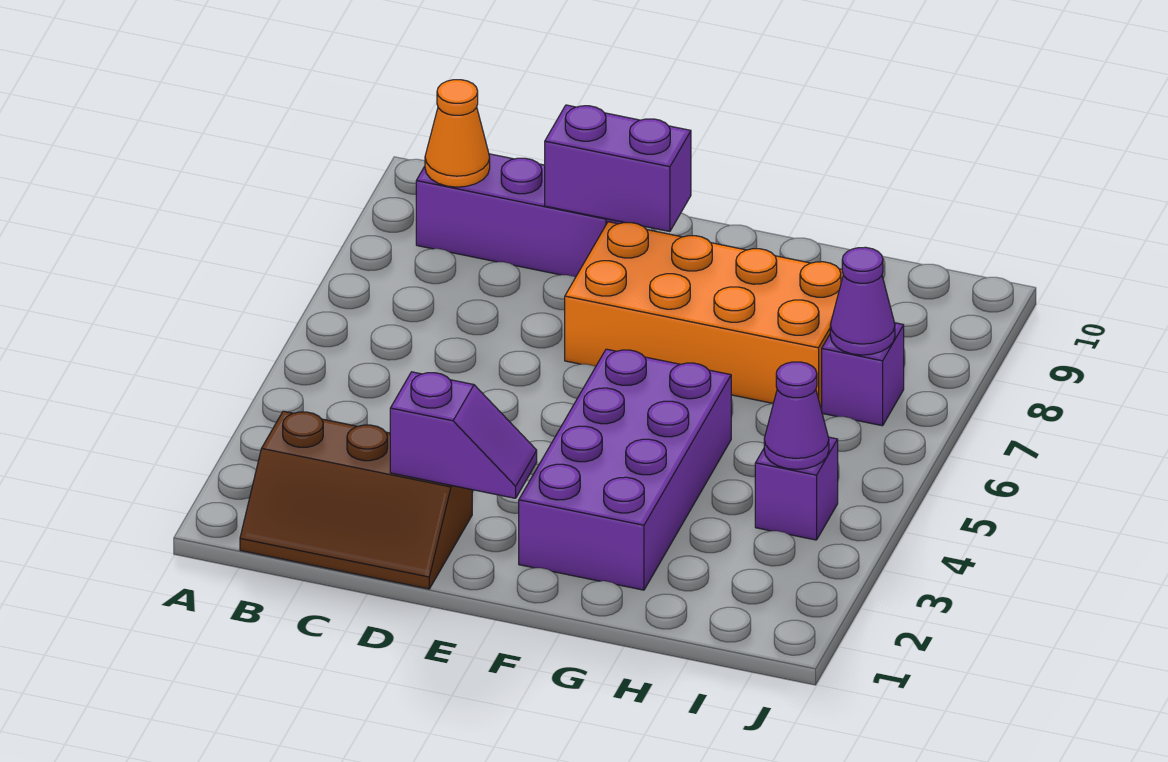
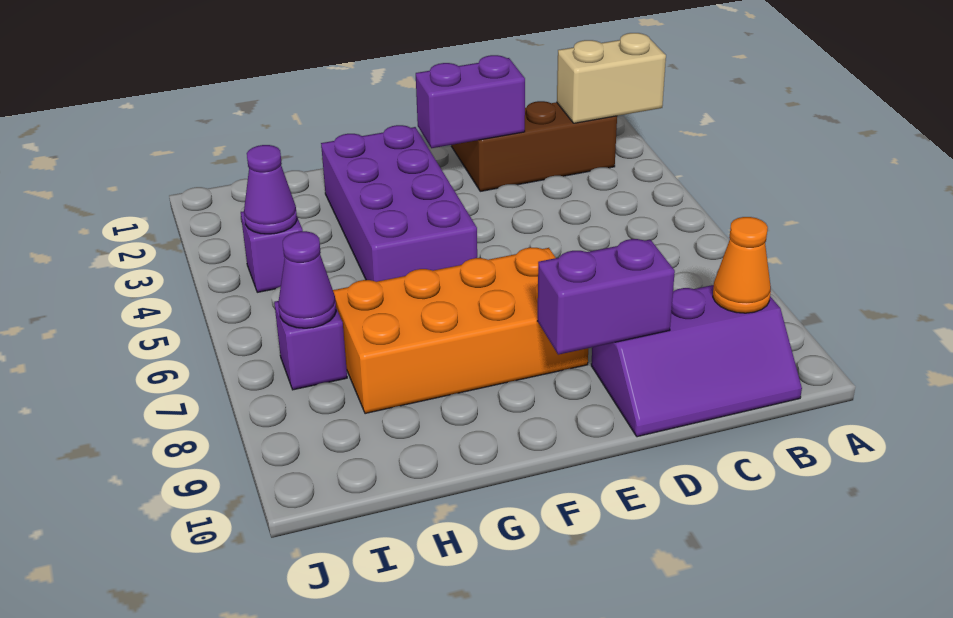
none -> tan brick A2:B2 level 2
purple slope D2:E2 level 2 top D -> purple brick D2:E2 level 2

